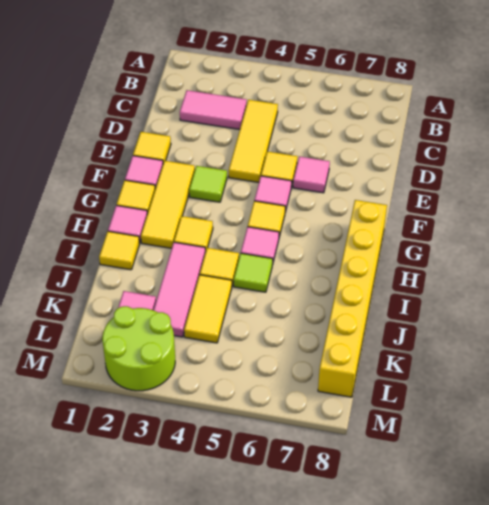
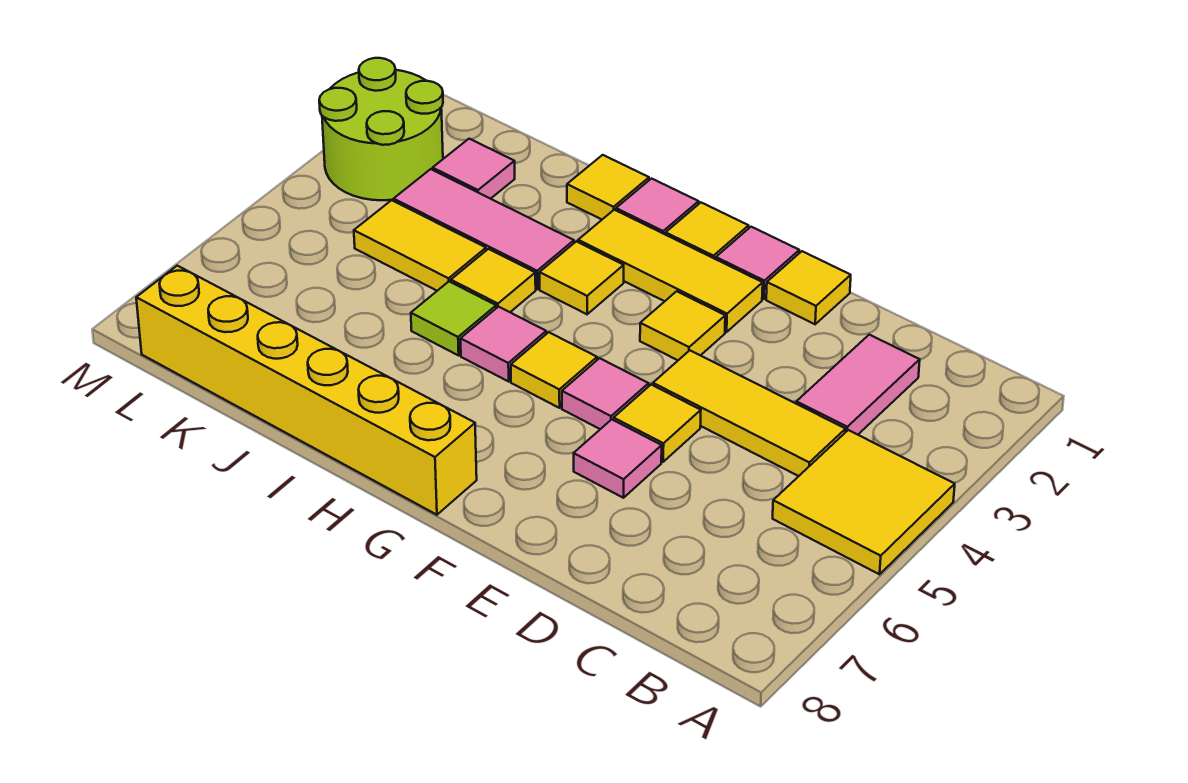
none -> yellow tile A4:B5 level 1
lime tile F3 level 1 -> yellow tile F3 level 1

